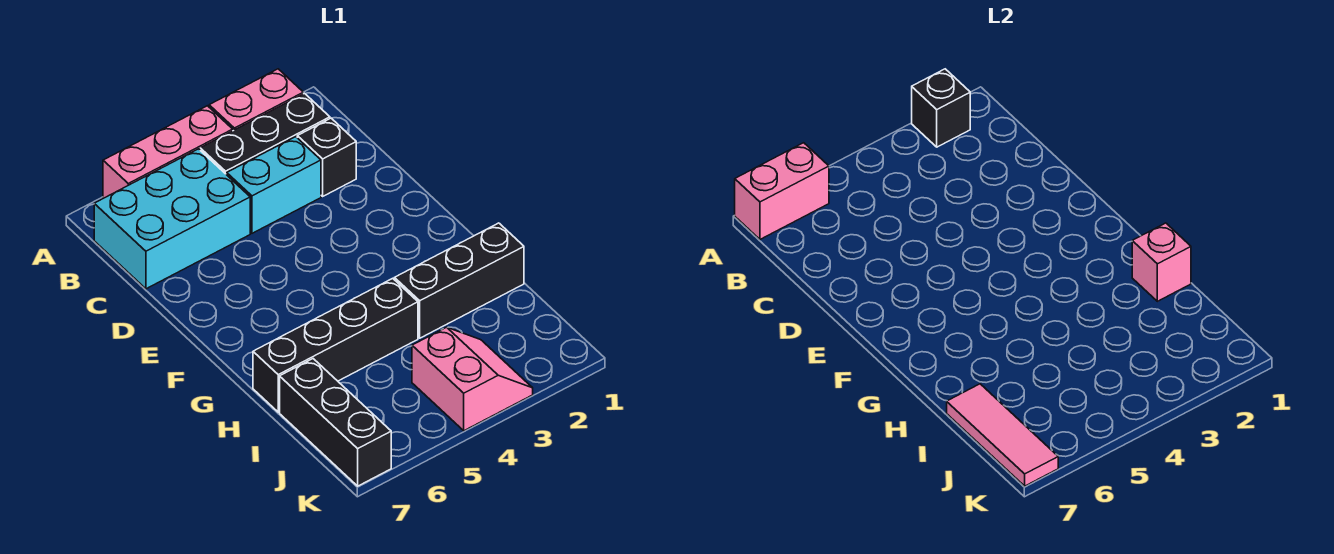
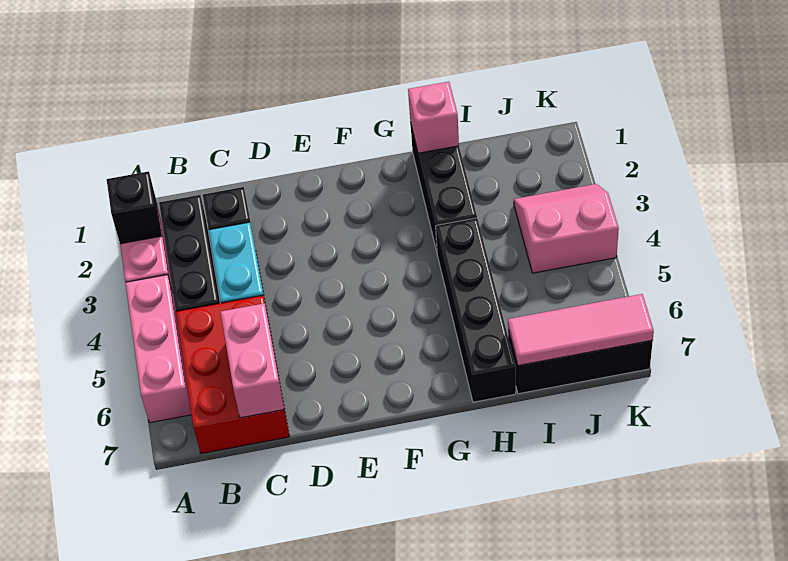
pink brick A6:A7 level 2 -> pink brick C6:C7 level 2
cyan brick B5:C7 level 1 -> red brick B5:C7 level 1

